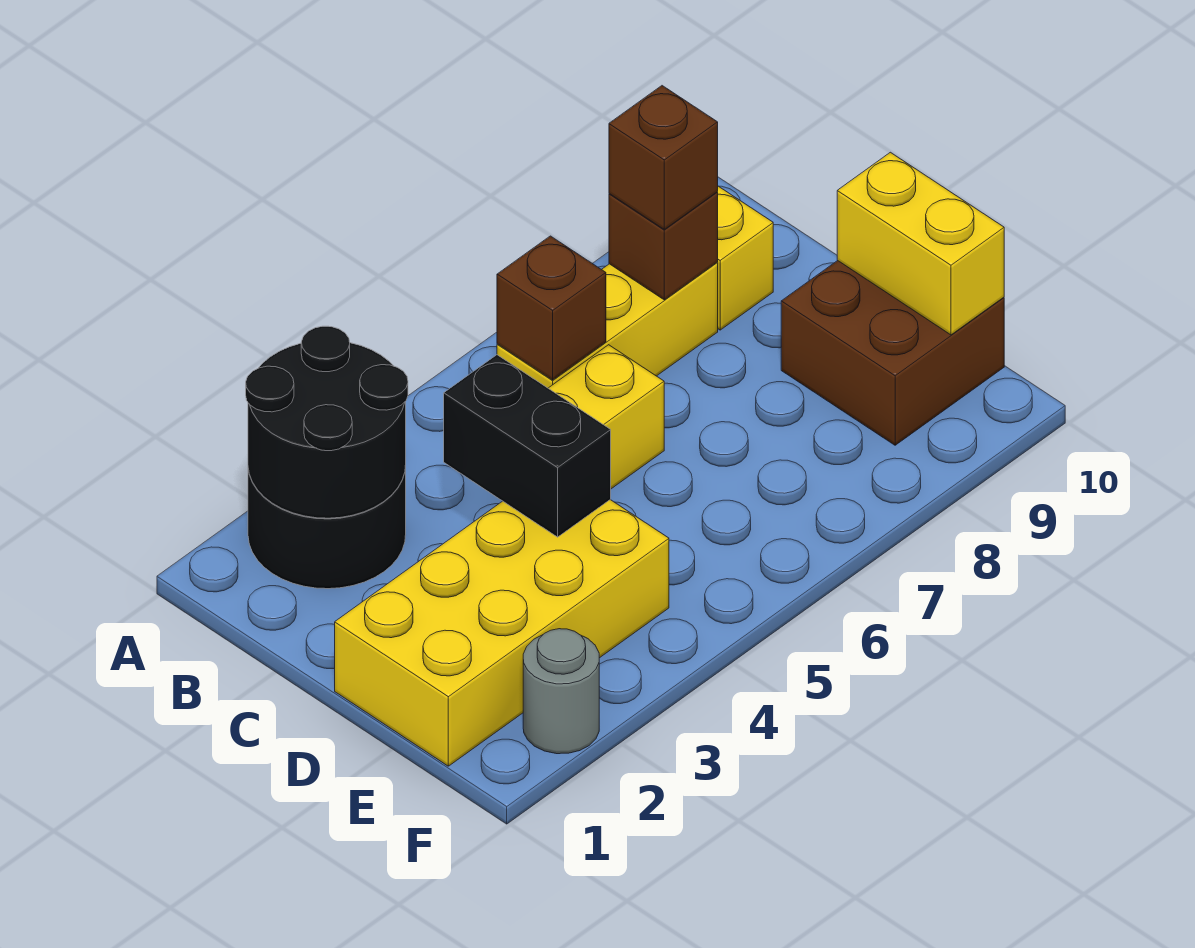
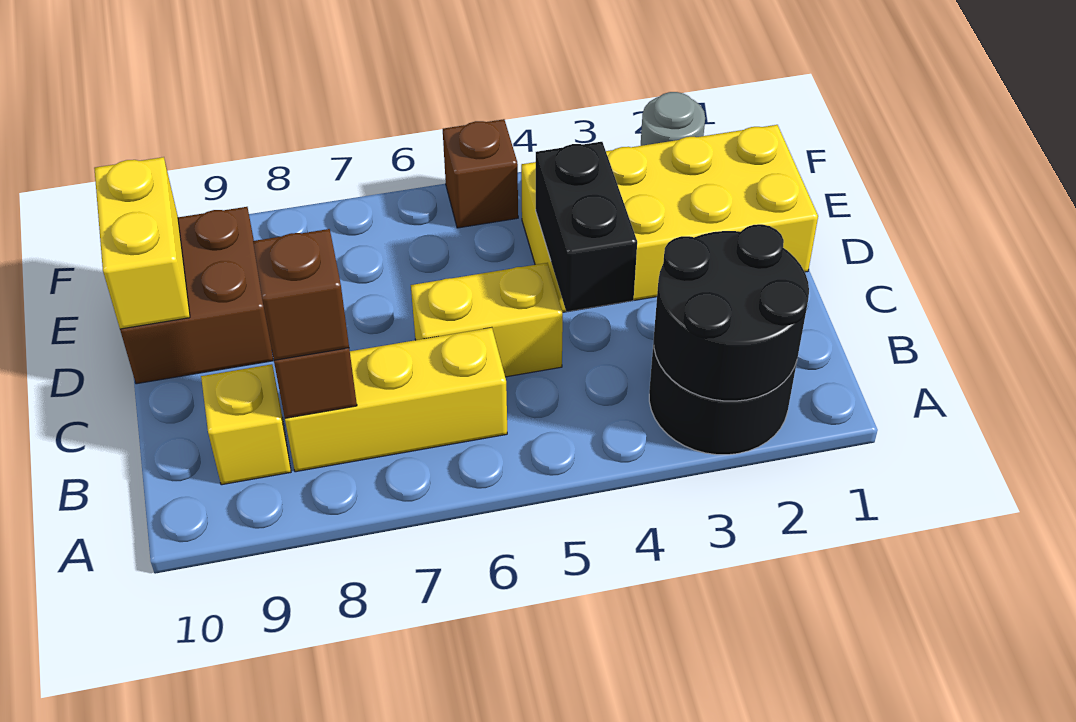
brown brick B6 level 2 -> brown brick F5 level 1

